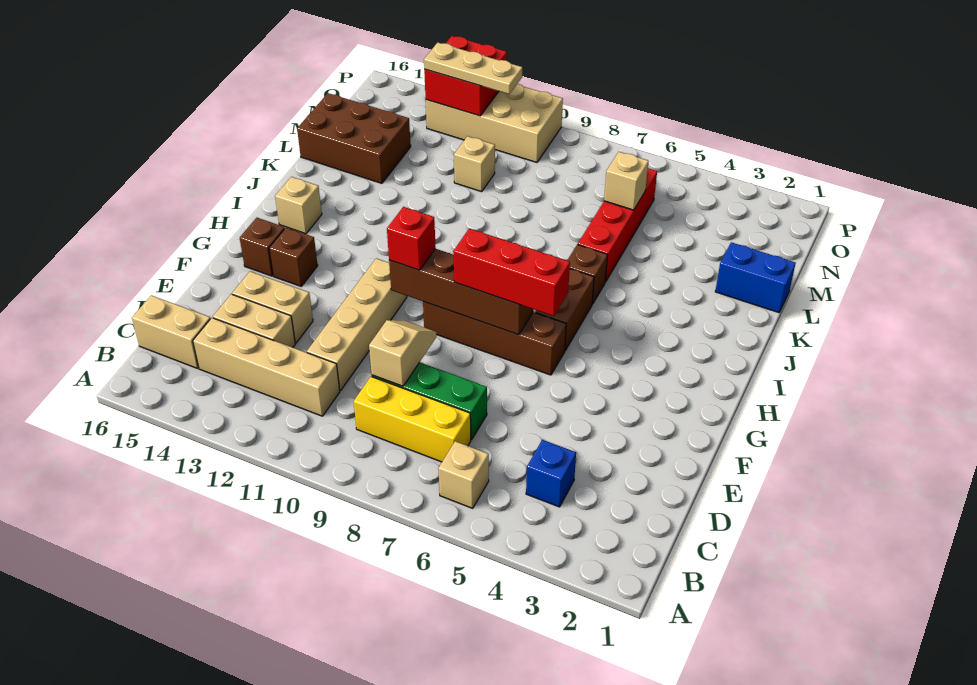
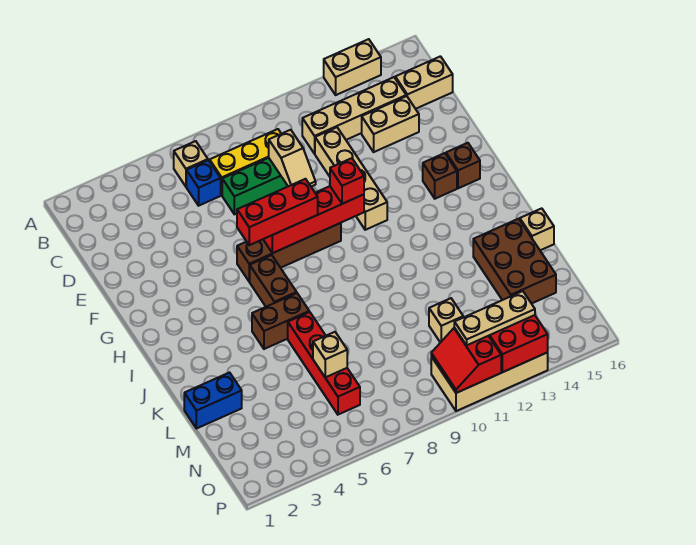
blue brick C4 level 1 -> blue brick C6 level 1
tan brick E13:E14 level 1 -> tan brick A13:A14 level 1
brown brick G7:G10 level 2 -> red brick G7:G10 level 2
tan brick I15 level 1 -> tan brick K16 level 1
brown brick J6 level 1 -> brown brick J5:J6 level 1
brown brick L14:M16 level 1 -> brown brick K14:M15 level 1
none -> red slope O10:P11 level 2 top 11

